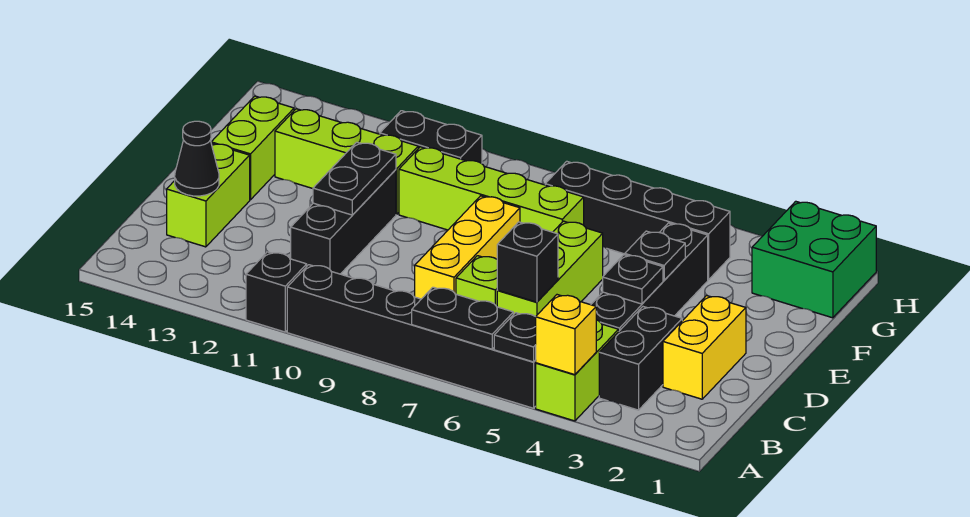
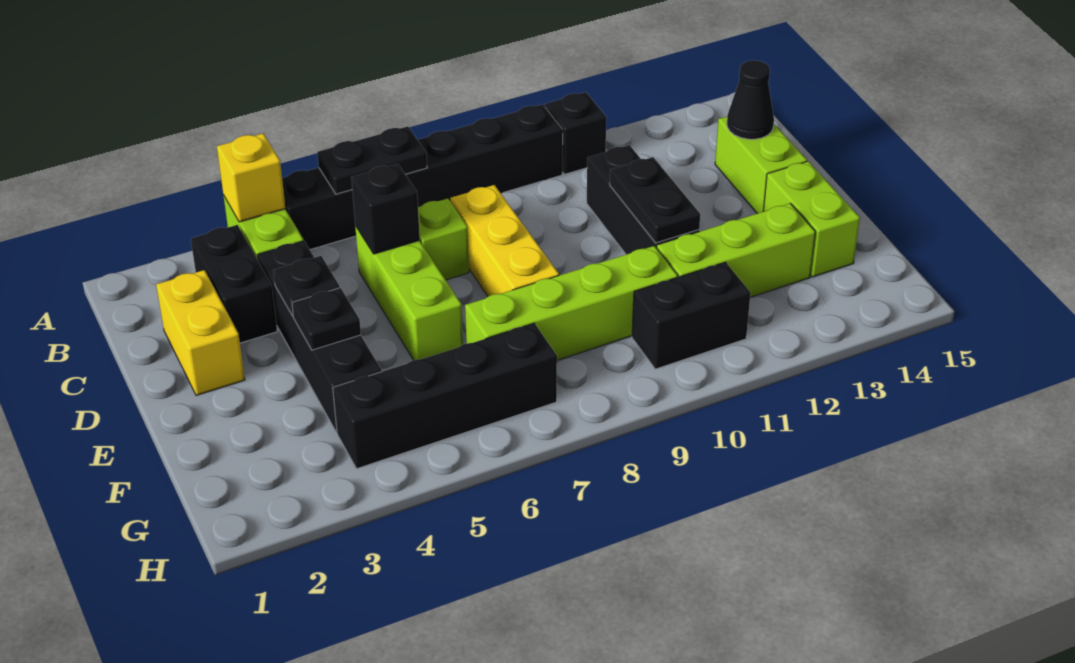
black plate A5 level 2 -> none
green brick G1:H2 level 1 -> none

